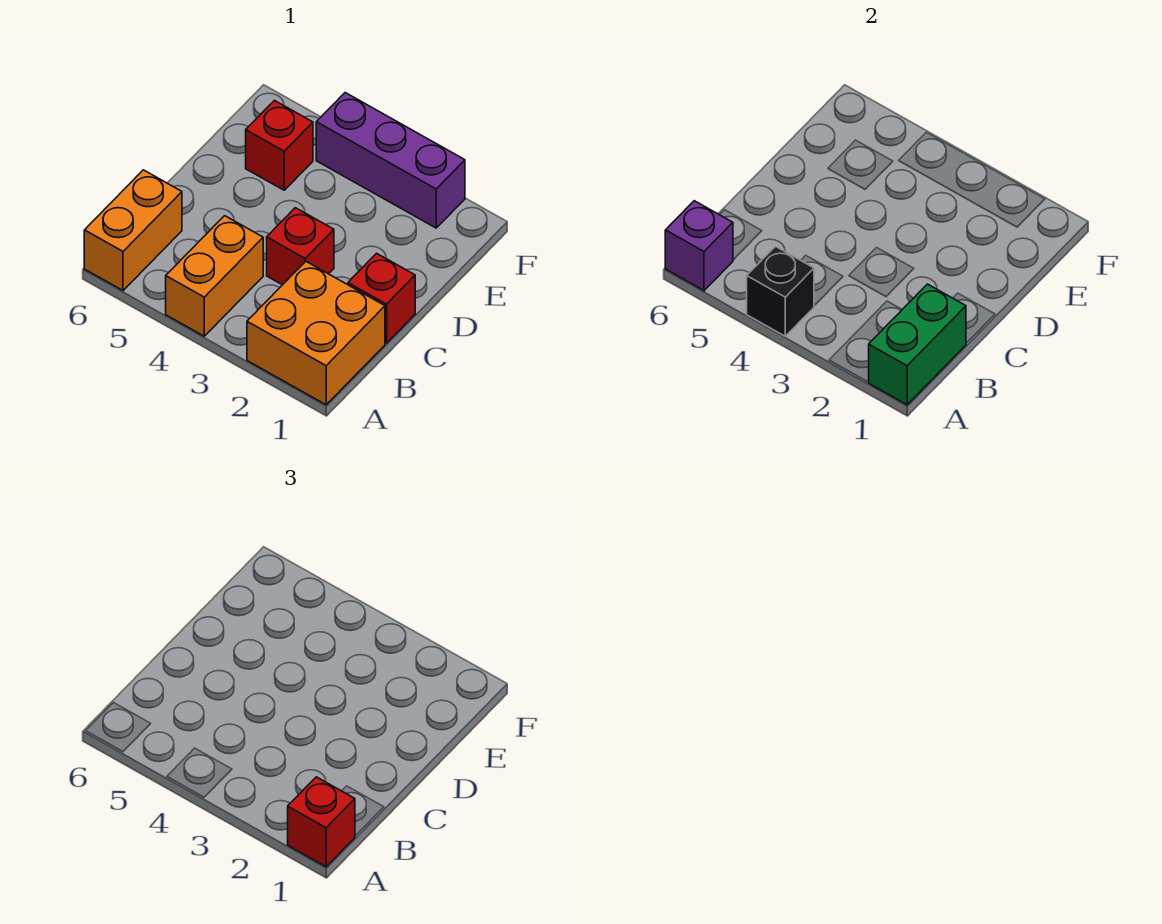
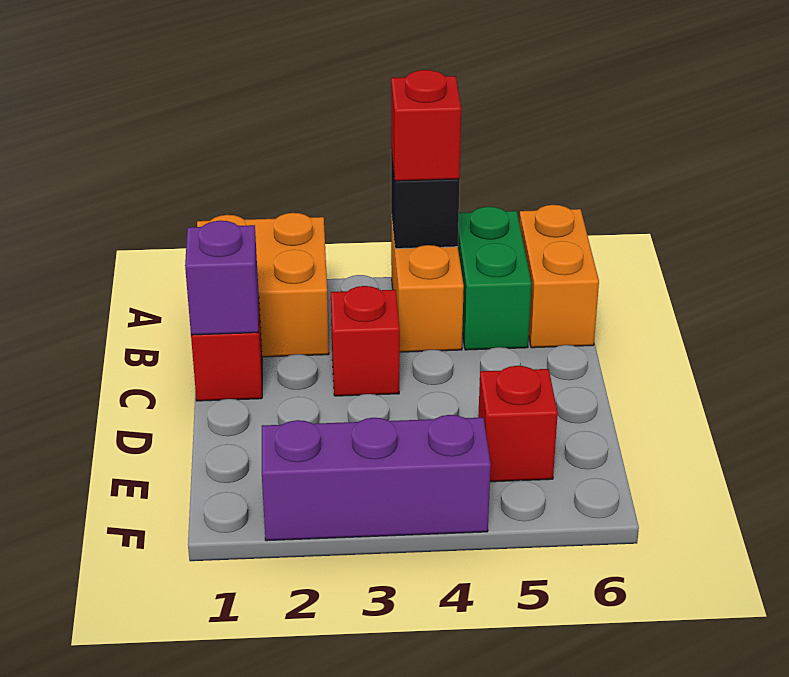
green brick A1:B1 level 2 -> green brick A5:B5 level 1
red brick A1 level 3 -> red brick A4 level 3
purple brick A6 level 2 -> purple brick C1 level 2

